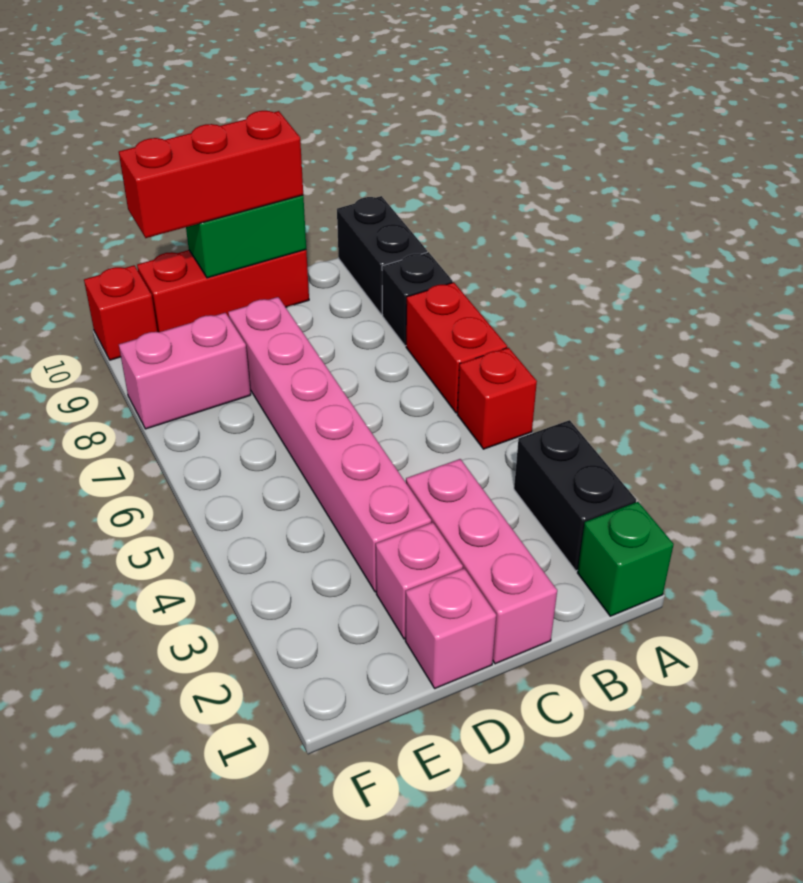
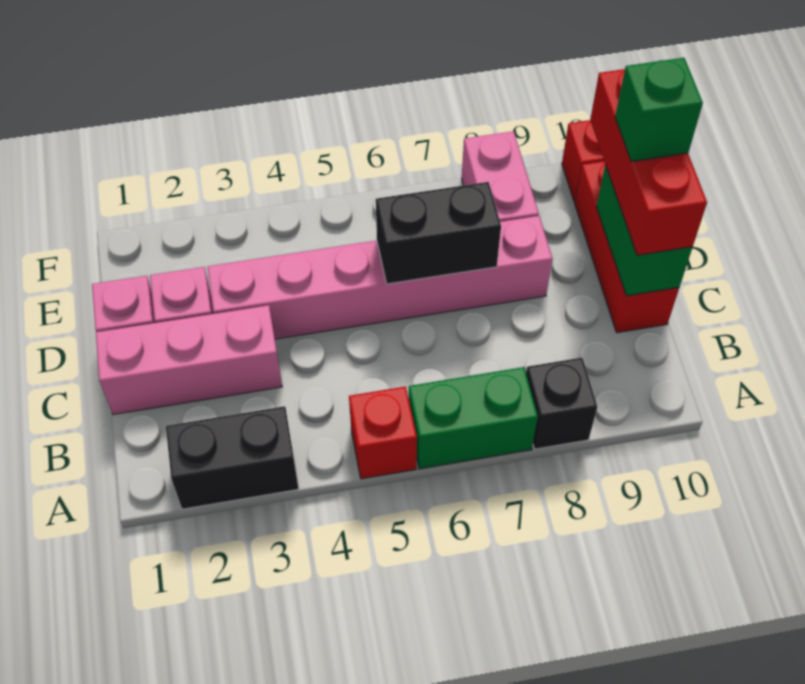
green brick A1 level 1 -> green brick D10 level 4
red brick A6:A7 level 1 -> green brick A6:A7 level 1
black brick A9:A10 level 1 -> black brick D6:D7 level 2

